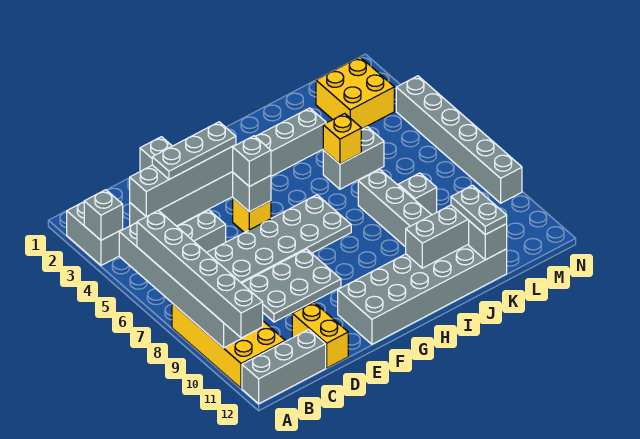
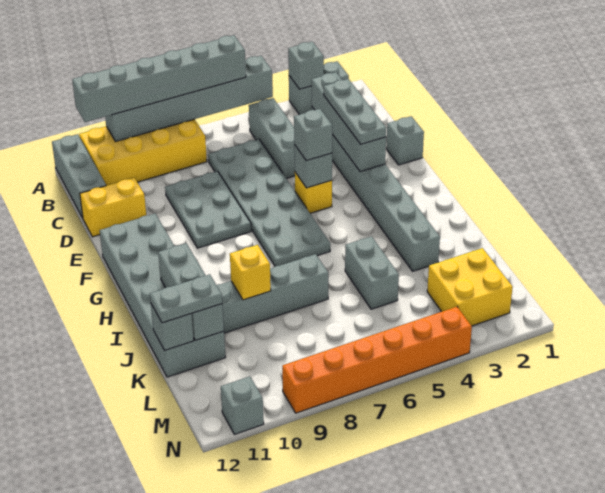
yellow brick J5 level 2 -> yellow brick J9 level 2
grey brick K8 level 1 -> grey brick N11 level 1
grey brick N4:N9 level 1 -> orange brick N4:N9 level 1

